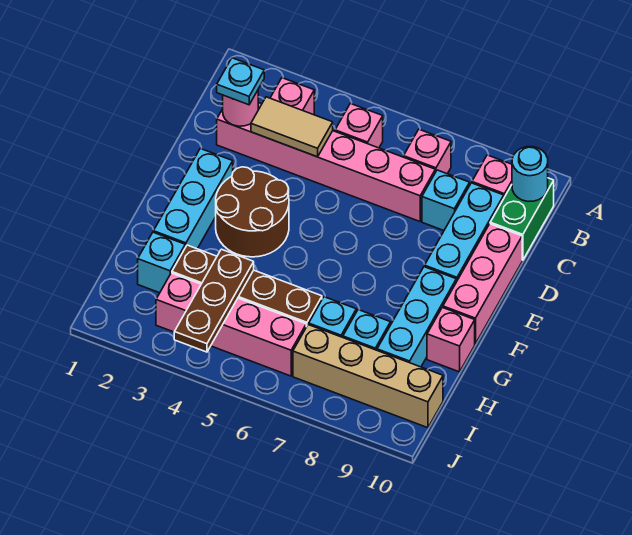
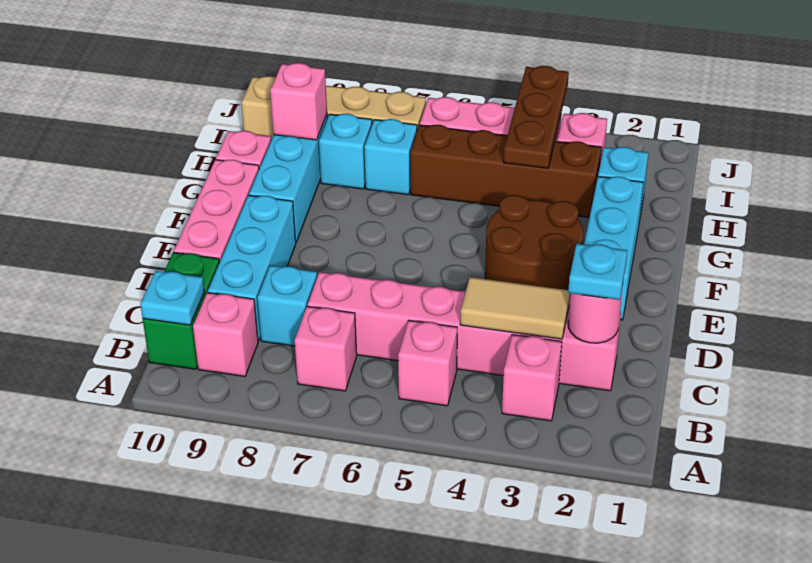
cyan round brick B10 level 2 -> cyan plate B10 level 2
none -> pink brick H9 level 2

